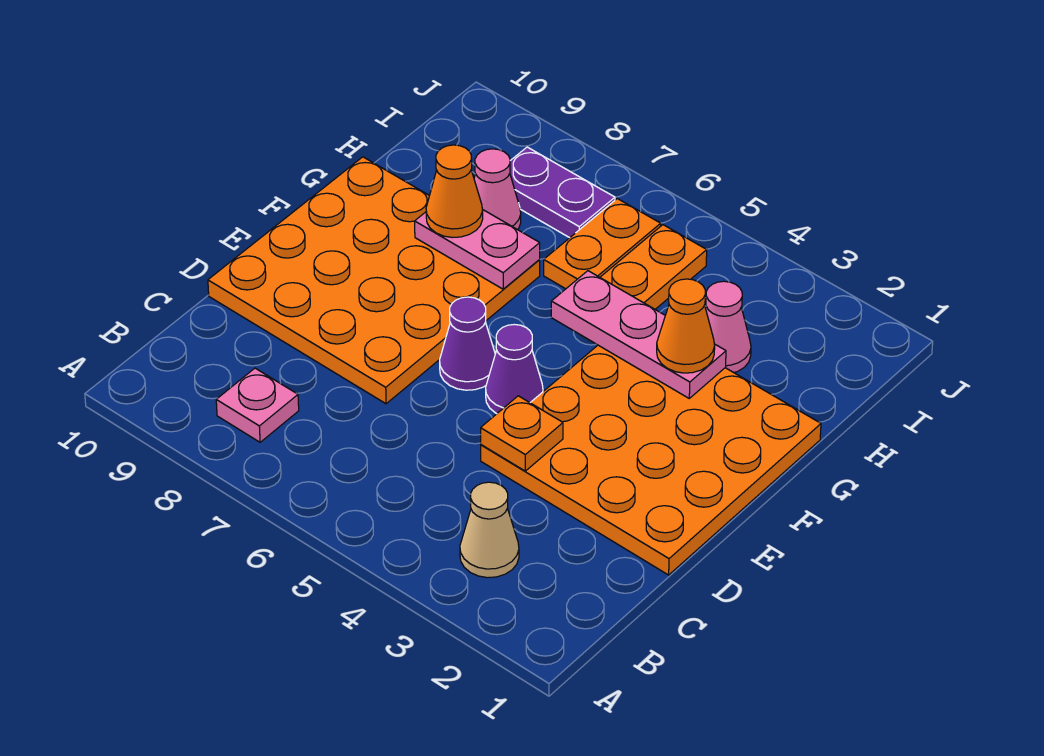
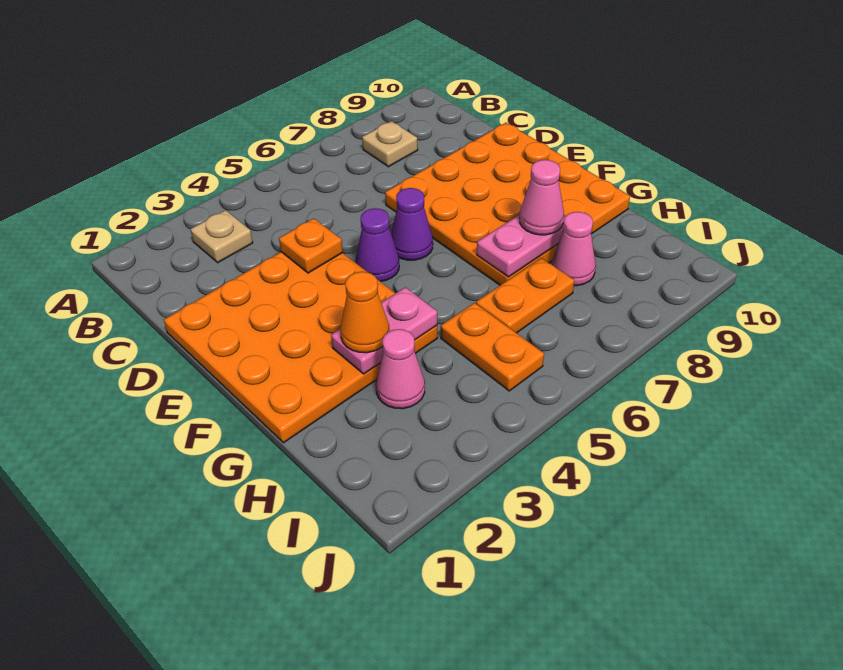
tan cone B3 level 1 -> tan plate B3 level 1
pink plate B8 level 1 -> tan plate B8 level 1
pink plate G3:G5 level 2 -> pink plate G3:G4 level 2
orange cone G8 level 3 -> pink cone G8 level 3
orange plate H6:I6 level 1 -> orange plate H6:H7 level 1
purple plate I7:I8 level 1 -> none

